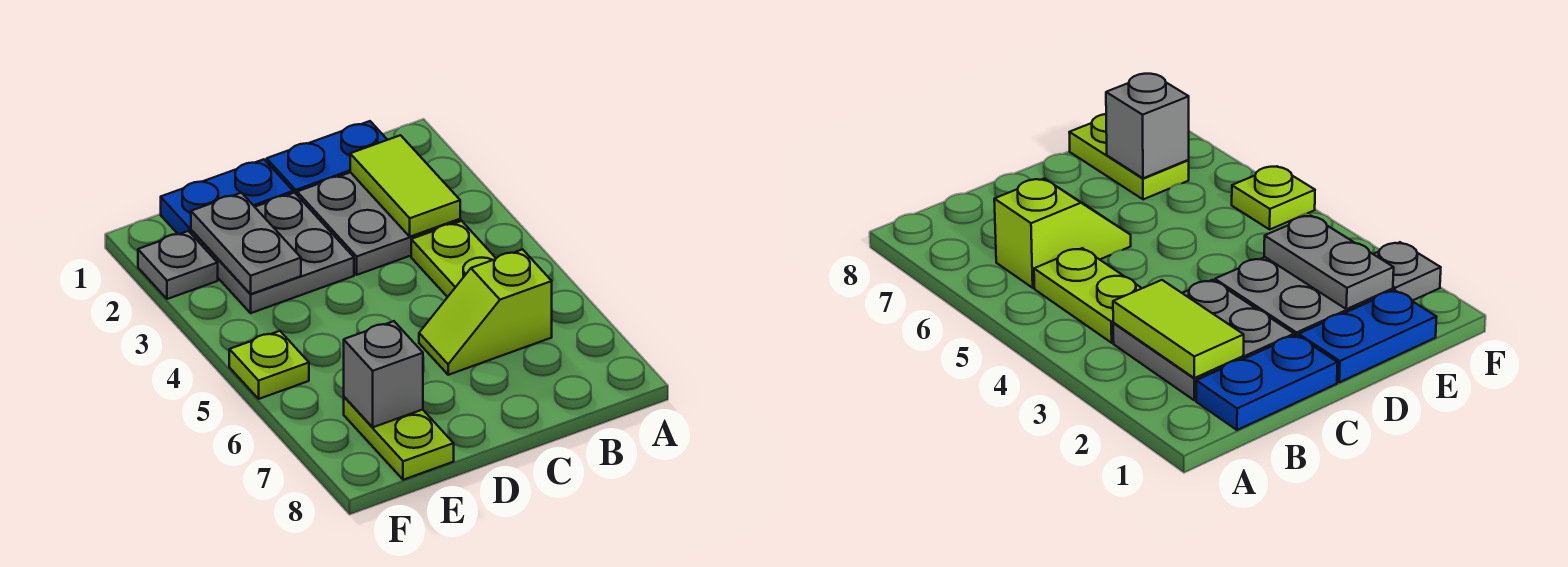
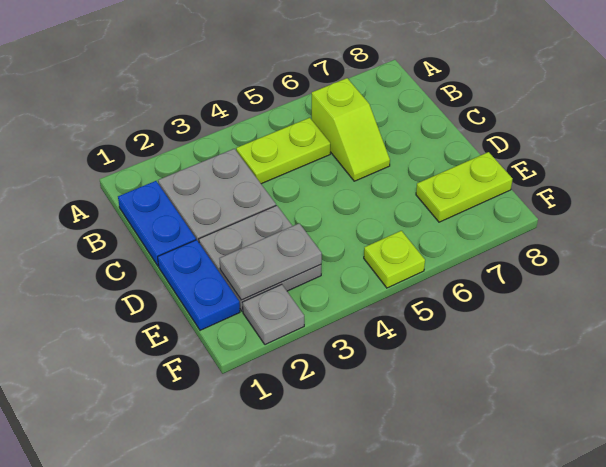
lime tile B2:B3 level 2 -> none
grey brick E7 level 2 -> none

